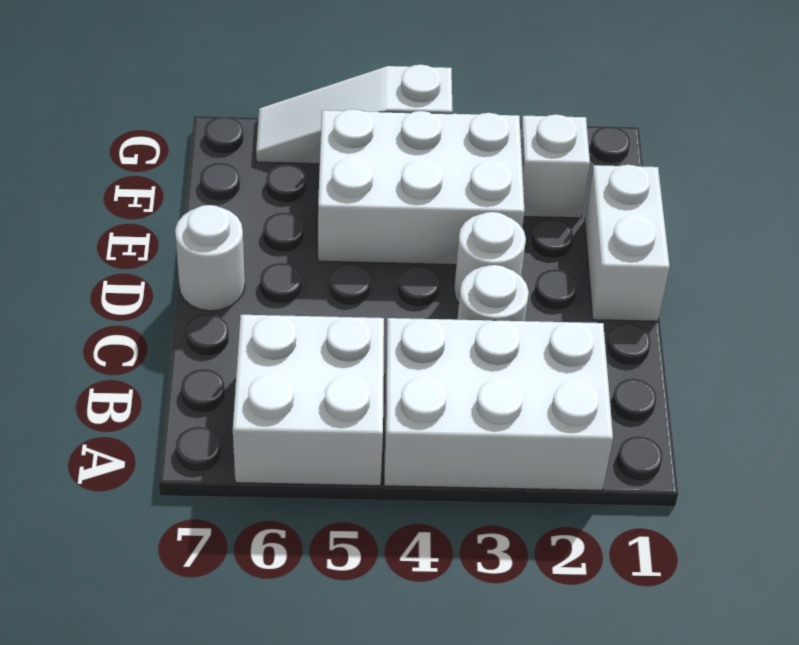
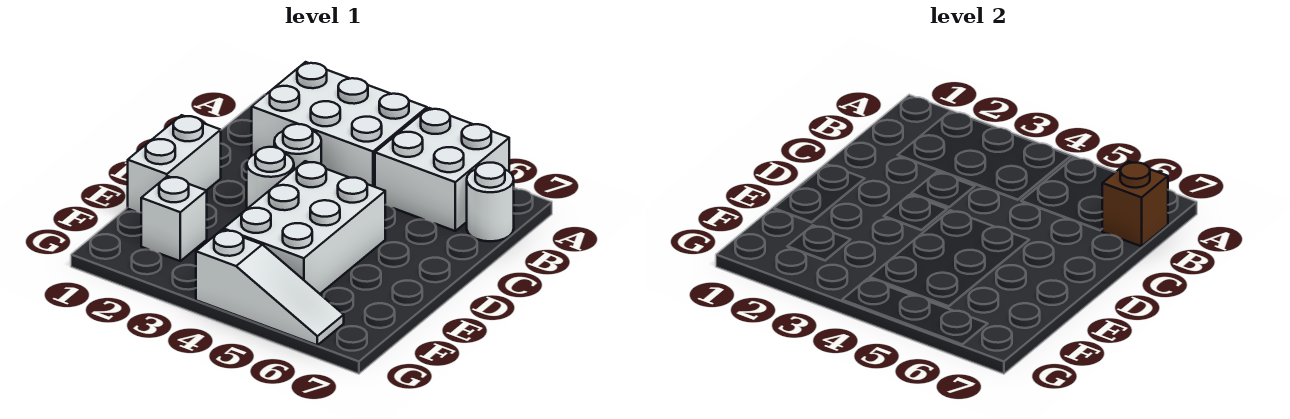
none -> brown brick B7 level 2
white round brick D7 level 1 -> white round brick B7 level 1
white brick E3:F5 level 1 -> white brick D4:F5 level 1

